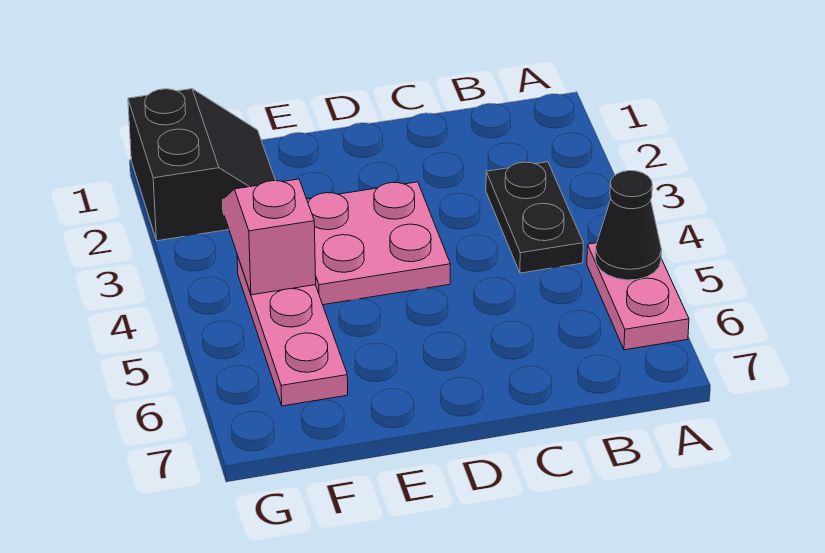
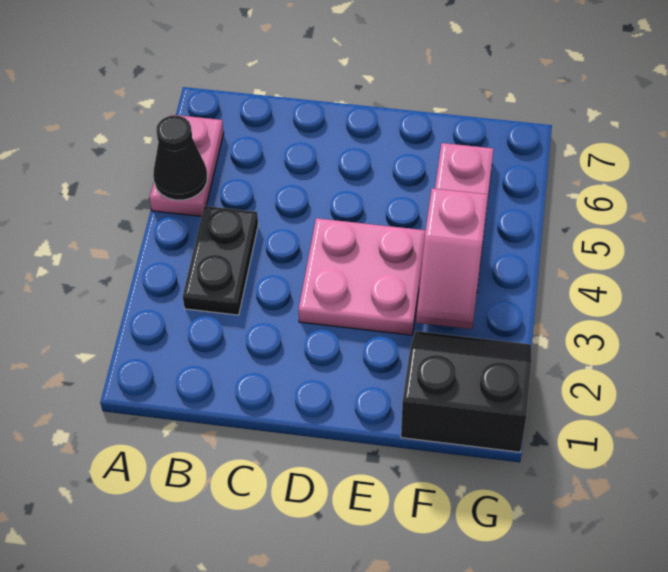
black slope F1:G2 level 1 top G -> black slope F1:G2 level 1 top 1

